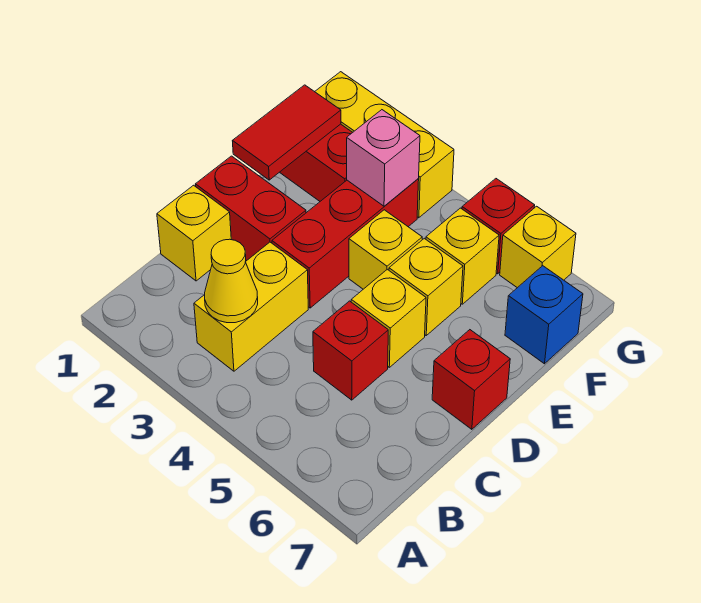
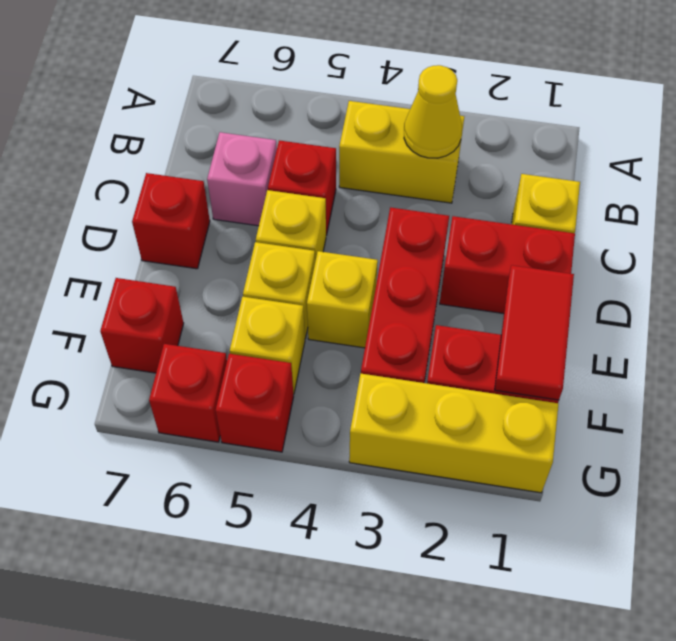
yellow brick B3:C3 level 1 -> yellow brick B3:B4 level 1
pink brick F3 level 2 -> pink brick C6 level 1
blue brick F7 level 1 -> red brick F7 level 1
yellow brick G6 level 1 -> red brick G6 level 1

